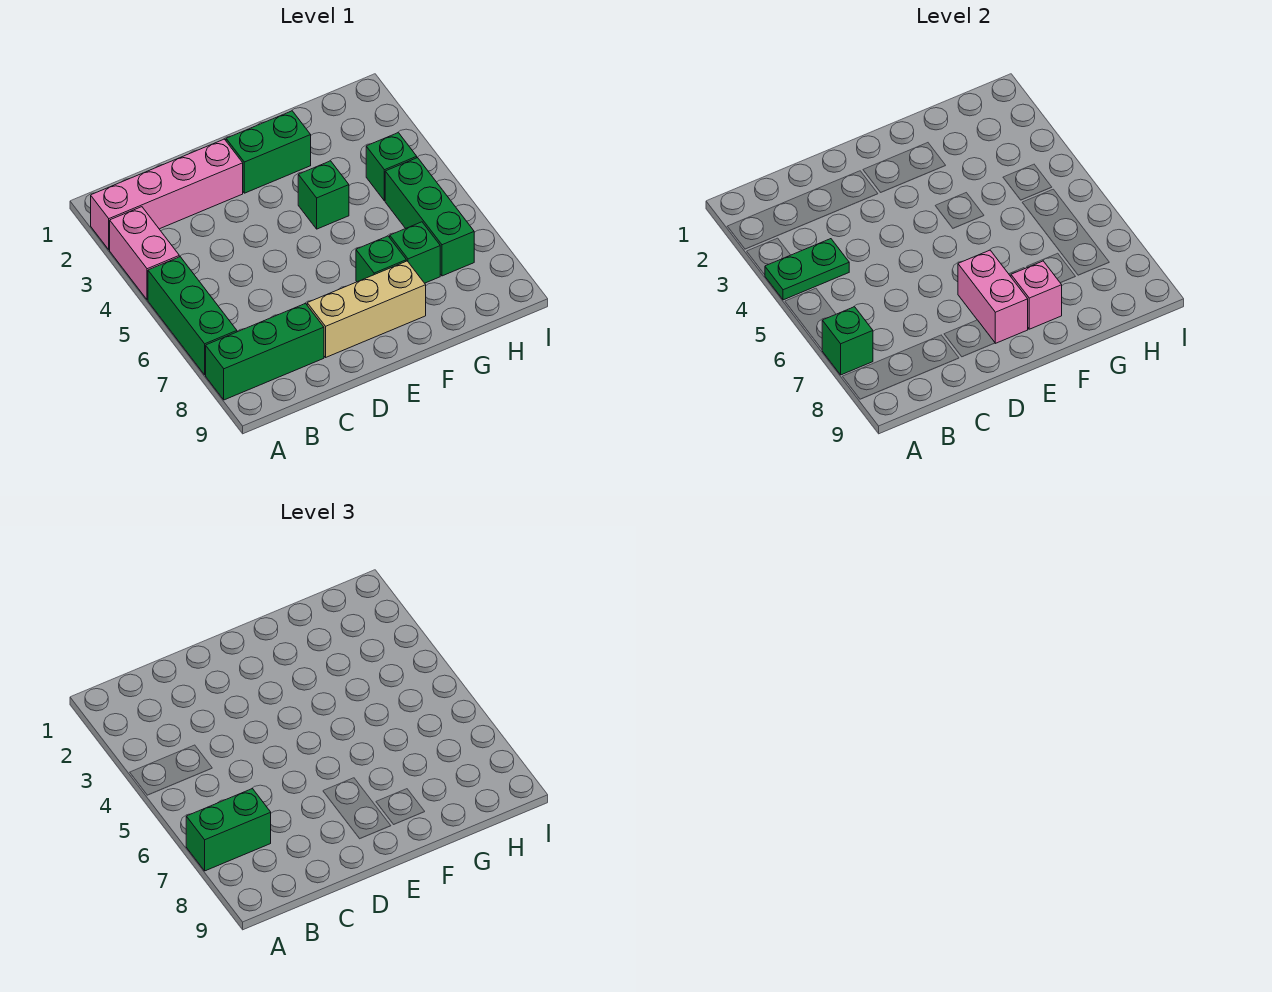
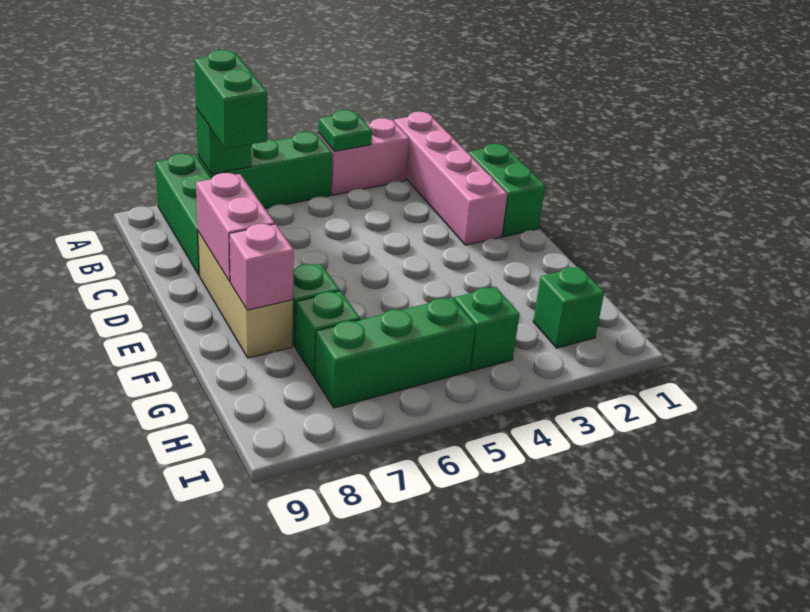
green plate A4:B4 level 2 -> green plate A4 level 2
green brick E2:F2 level 1 -> green brick C1:D1 level 1
pink brick E7:E8 level 2 -> pink brick D8:E8 level 2
green brick F4 level 1 -> green brick H2 level 1

